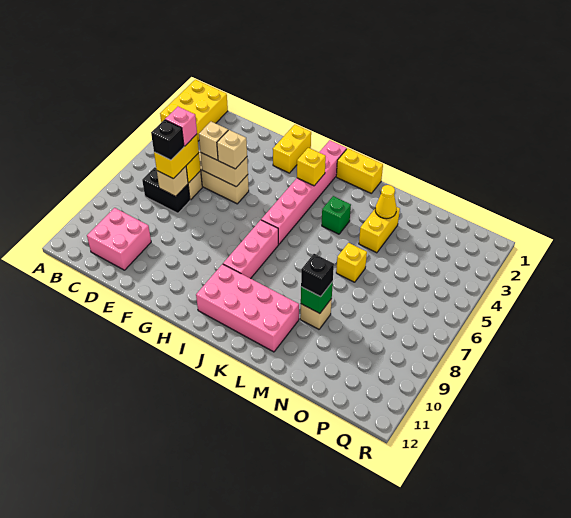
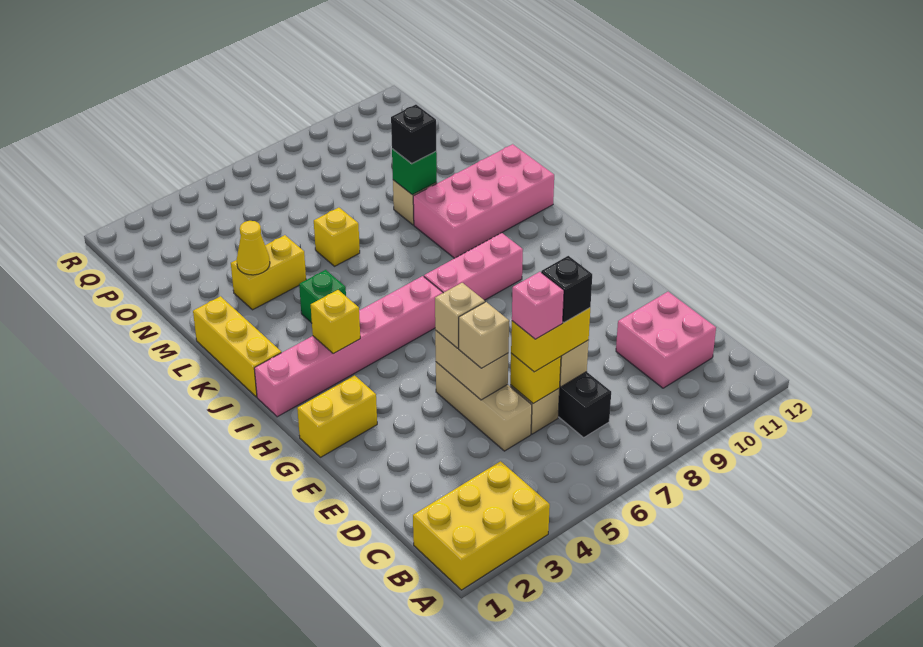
pink brick I10:L11 level 1 -> pink brick K9:L12 level 1
yellow brick J1:K1 level 1 -> yellow brick J1:L1 level 1

